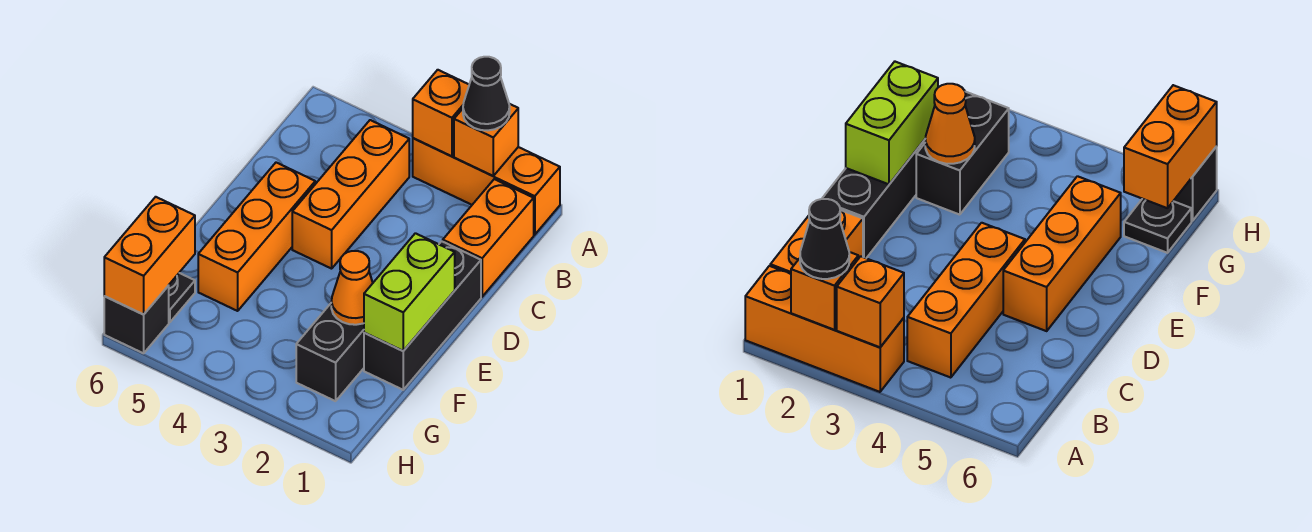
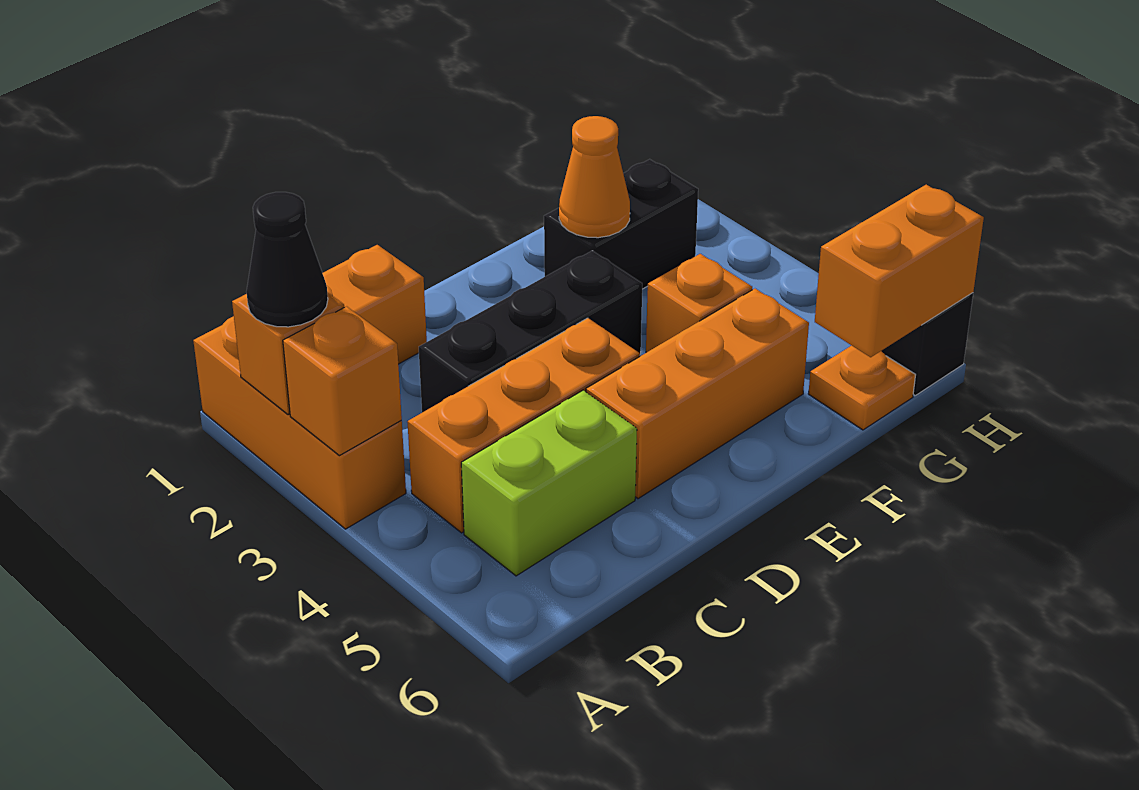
black brick D1:F1 level 1 -> black brick C3:E3 level 1
lime brick E1:F1 level 2 -> lime brick B5:C5 level 1
none -> orange brick F4 level 1
black plate G6 level 1 -> orange plate G6 level 1

